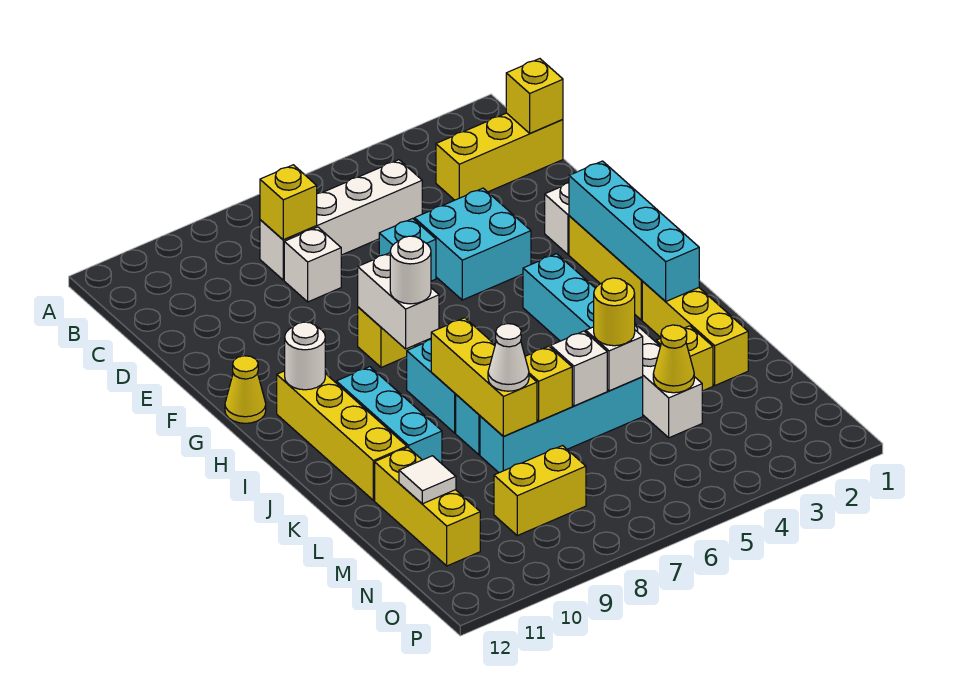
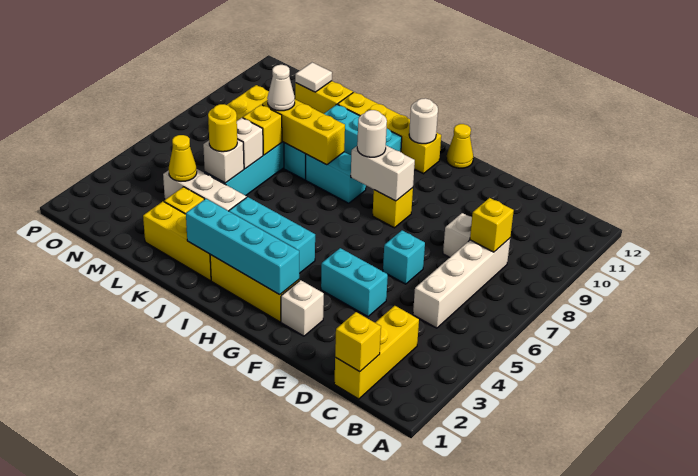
cyan brick E4:F5 level 1 -> cyan brick E4:F4 level 1
yellow brick L11:N11 level 1 -> yellow brick L11:M11 level 1

